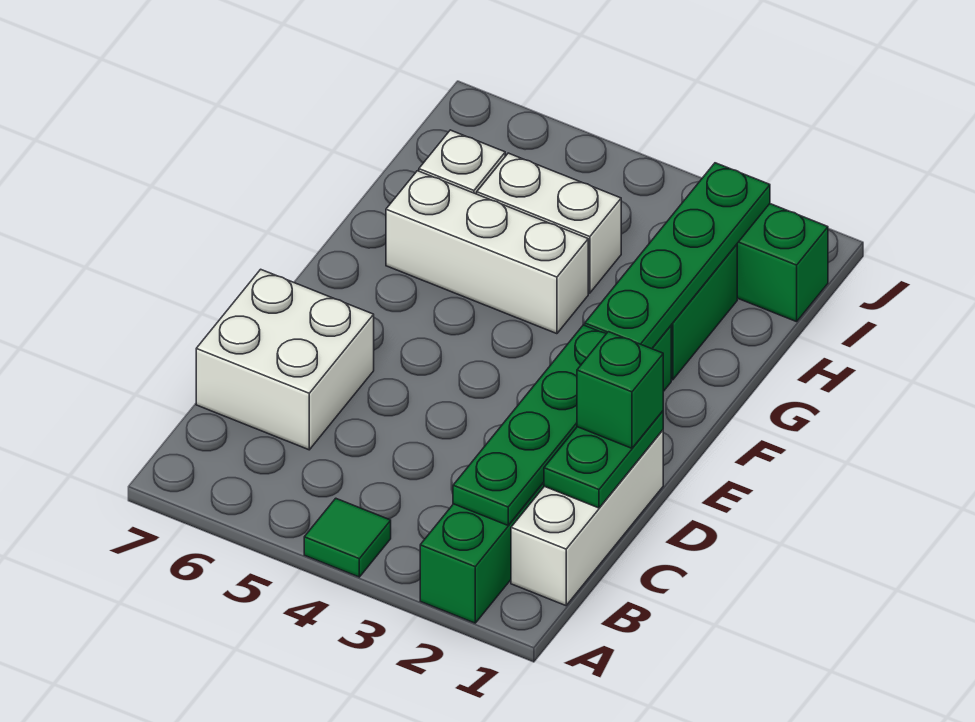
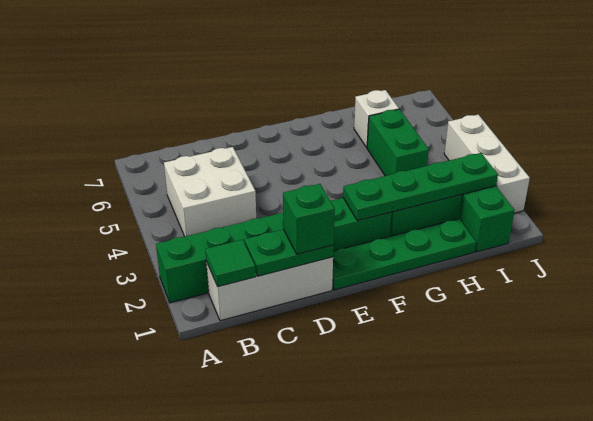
green tile A4 level 1 -> green tile B1 level 2
green plate B2:E2 level 2 -> green plate E1:H1 level 1
white brick C6:D7 level 1 -> white brick B4:C5 level 1
white brick G4:G6 level 1 -> white brick J2:J4 level 1
white brick H4:H5 level 1 -> green brick H4:H5 level 1

